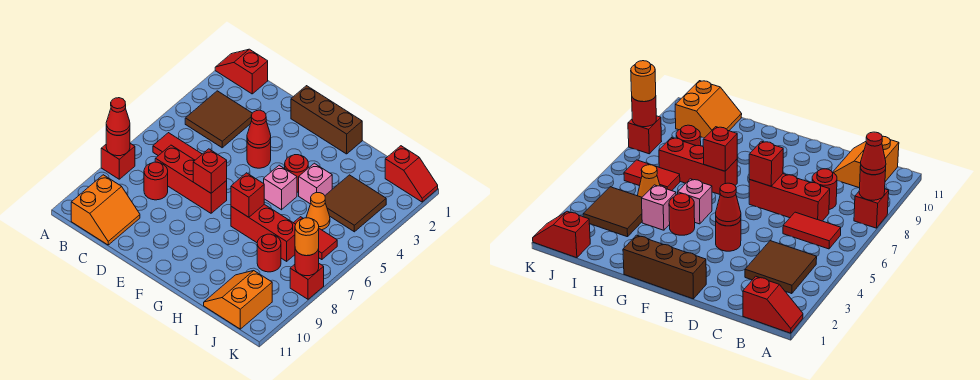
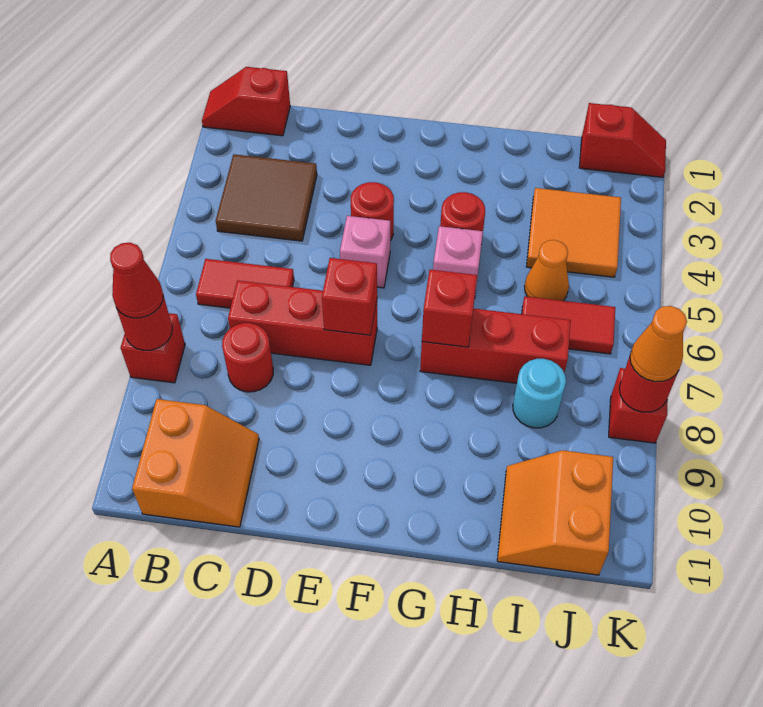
brown brick E1:G1 level 1 -> none
red cone E4 level 2 -> none
pink brick H4 level 1 -> pink brick E5 level 1
brown tile I3:J4 level 1 -> orange tile I3:J4 level 1
red round brick I8 level 1 -> cyan round brick I8 level 1
orange round brick K8 level 3 -> orange cone K8 level 3

